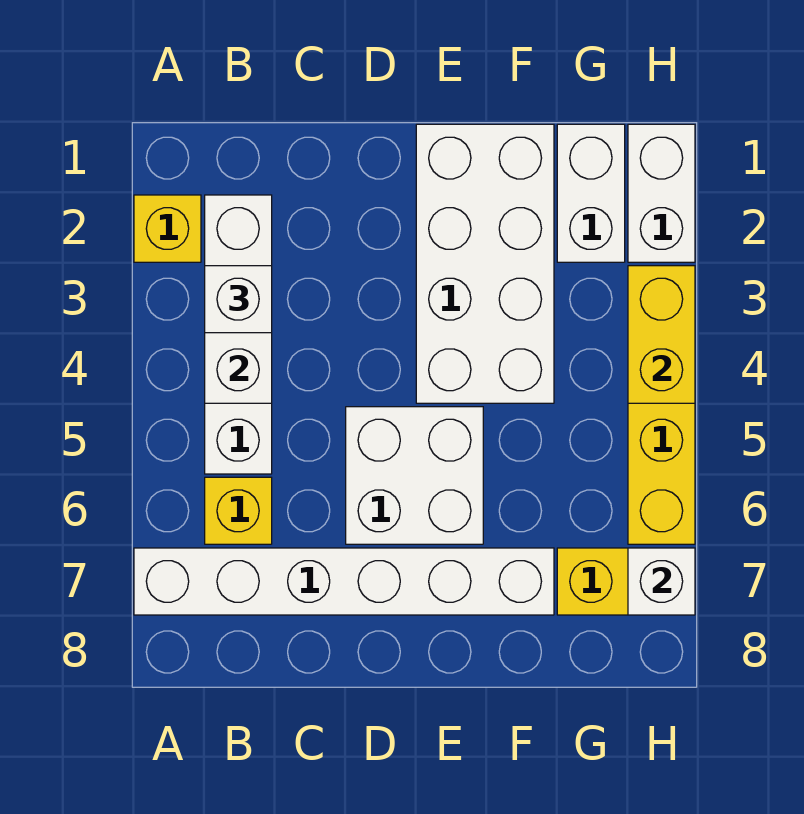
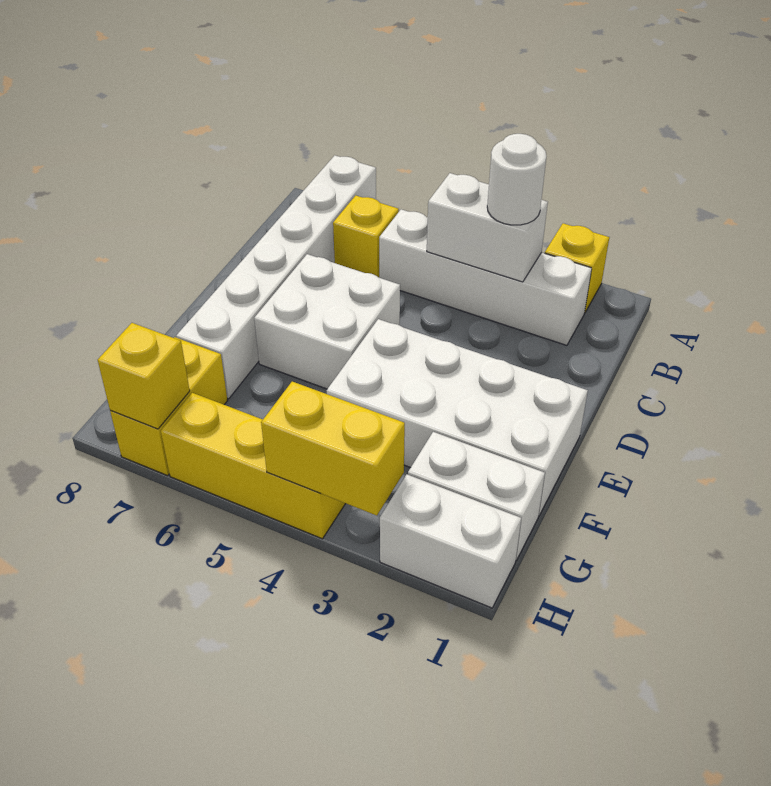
white brick B3 level 3 -> white round brick B3 level 3
white brick H7 level 2 -> yellow brick H7 level 2

